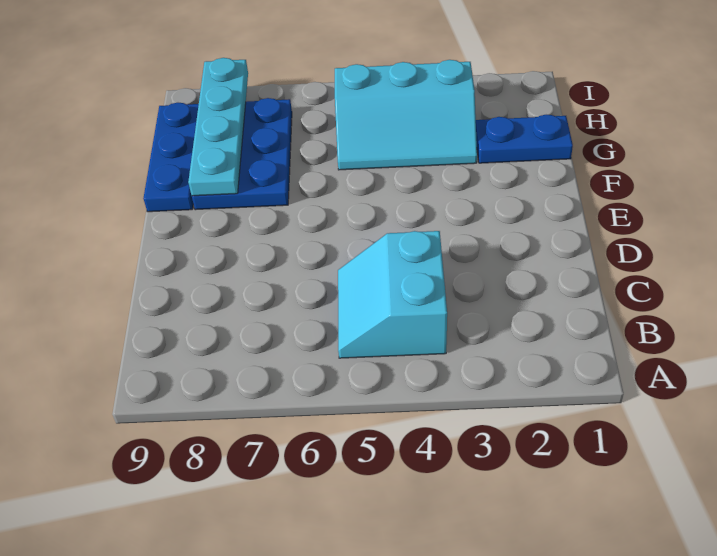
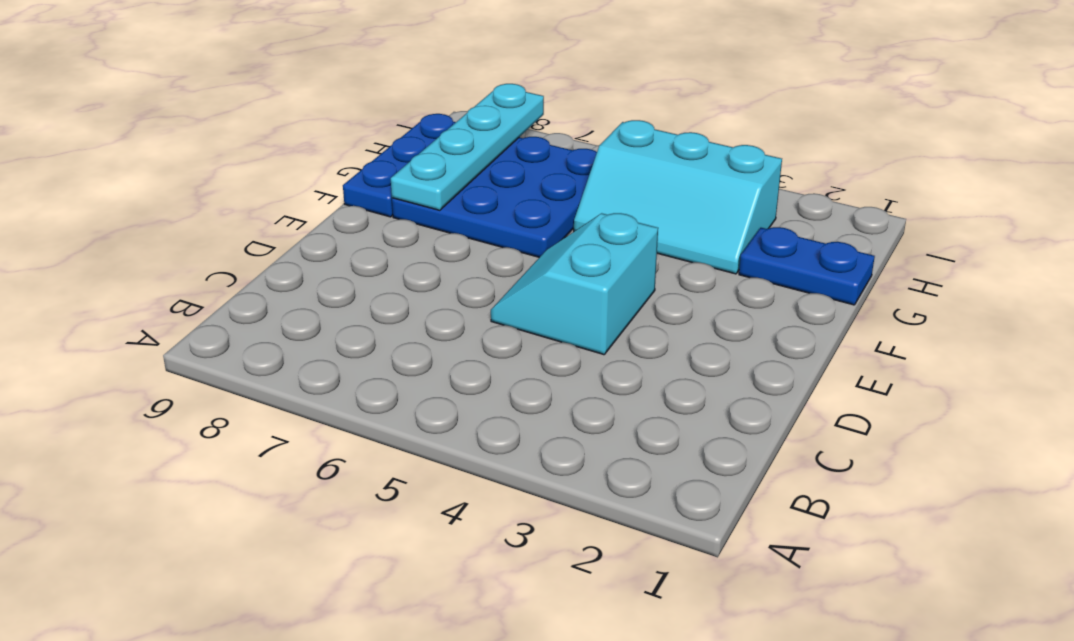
cyan slope B4:C5 level 1 top 4 -> cyan slope D4:E5 level 1 top 4
blue plate F7:H8 level 1 -> blue plate F6:H8 level 1

